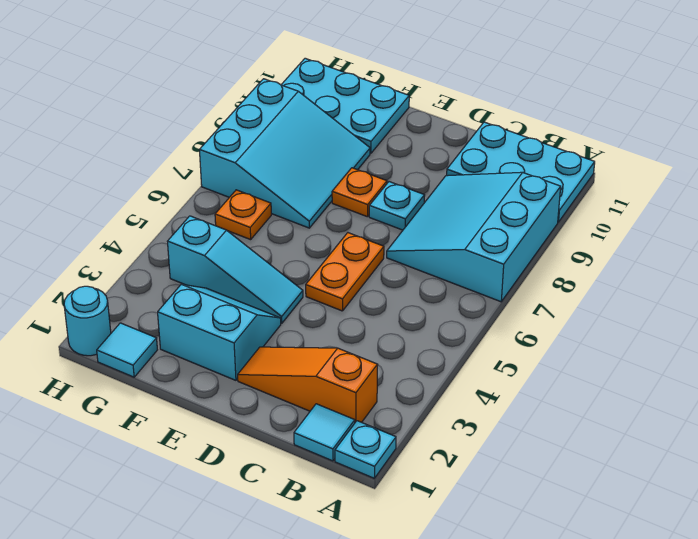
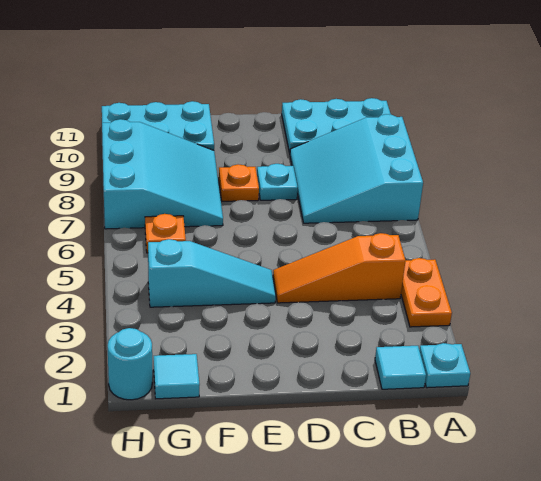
orange slope B2:D2 level 1 top B -> orange slope B4:D4 level 1 top B
orange plate D5:D6 level 1 -> orange plate A3:A4 level 1
cyan slope E2:F3 level 1 top 2 -> none

